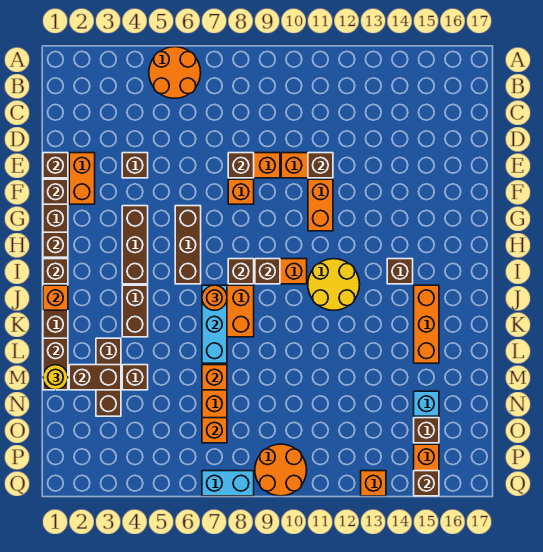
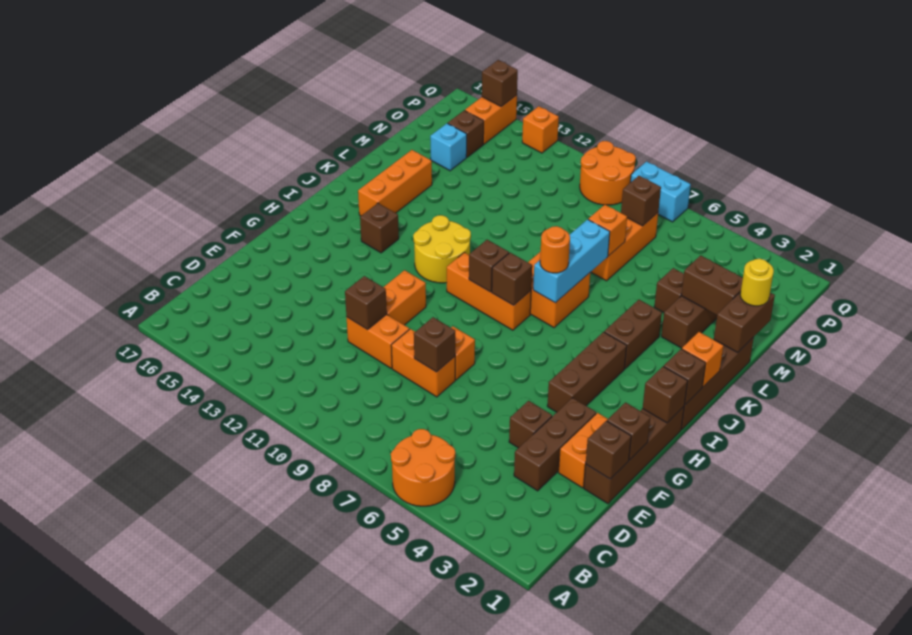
brown brick G6:I6 level 1 -> brown brick D3:F3 level 1
orange brick O7 level 2 -> brown brick O7 level 2

